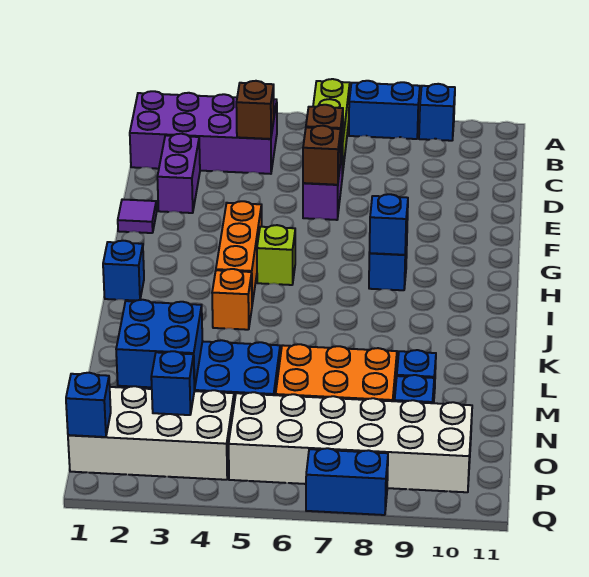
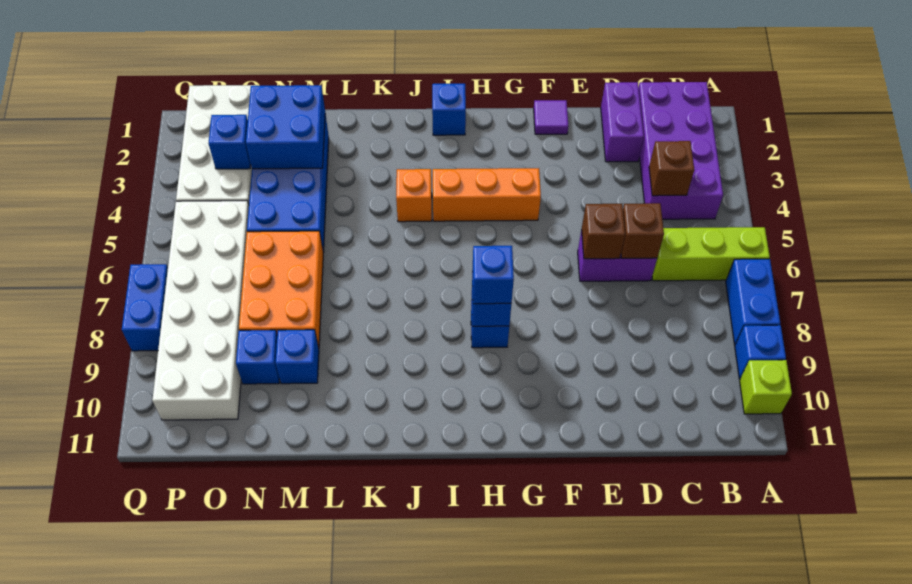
purple brick D2:E2 level 1 -> purple brick D1:D2 level 1
lime brick H5 level 1 -> lime brick A10 level 1
blue brick P1 level 2 -> blue brick H8 level 3

